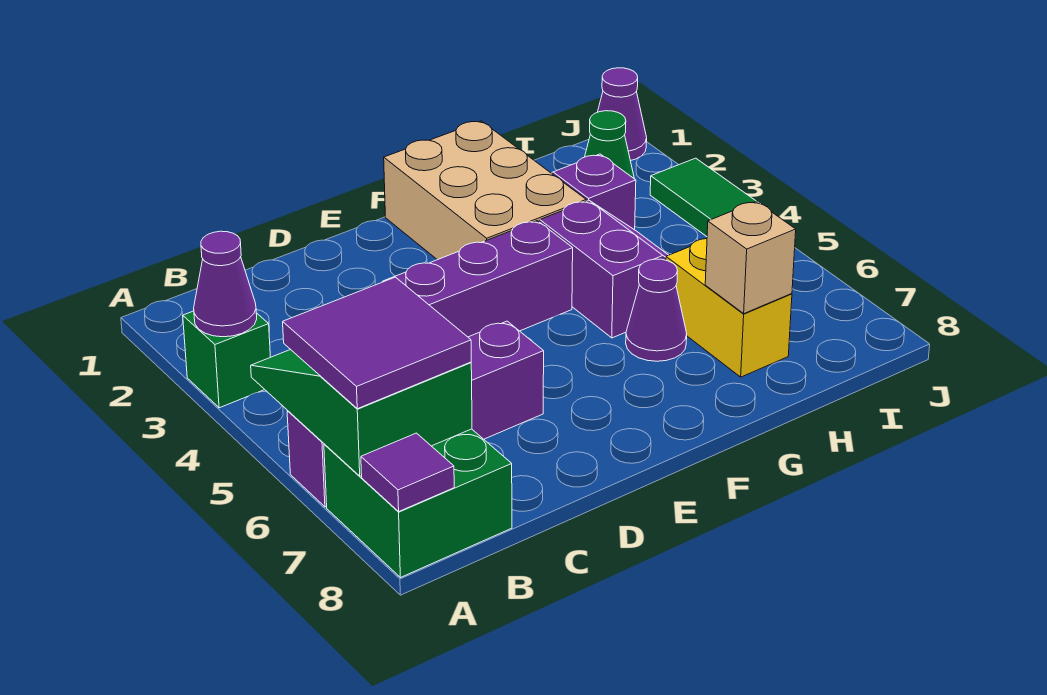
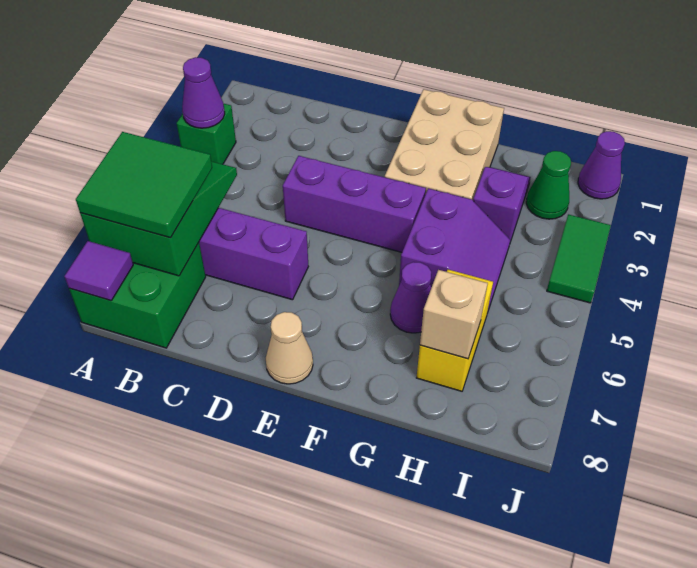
purple tile A6:B7 level 3 -> green tile A6:B7 level 3
none -> tan cone E8 level 1

